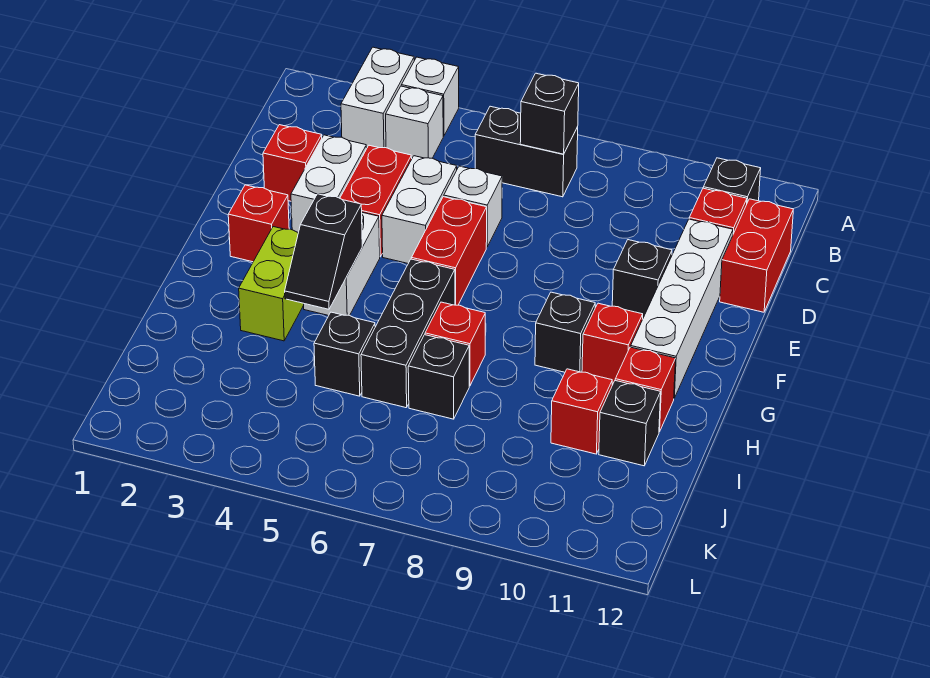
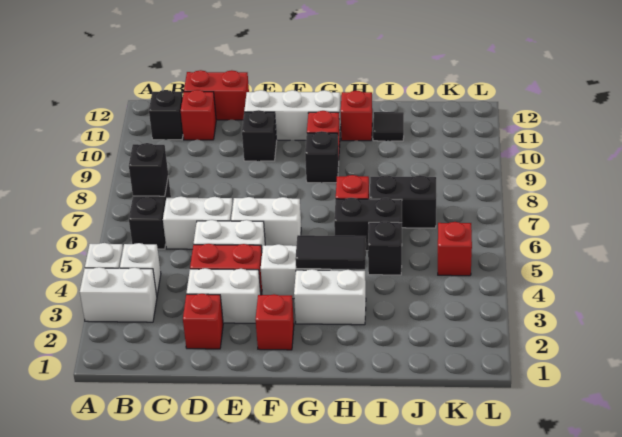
white brick D6 level 1 -> white brick C6:D6 level 1
white brick D11:G11 level 1 -> white brick E11:G11 level 1
red brick E6:F6 level 1 -> white brick E6:F6 level 1
lime brick G3:H3 level 1 -> white brick G3:H3 level 1
black slope G4:H4 level 2 top G -> black tile G4:H4 level 2
black brick G6:I6 level 1 -> black brick H6:I6 level 1
black brick I7 level 1 -> black brick I7:J7 level 1
red brick I10 level 1 -> red brick K5 level 1
black brick I11 level 1 -> black tile I11 level 1

